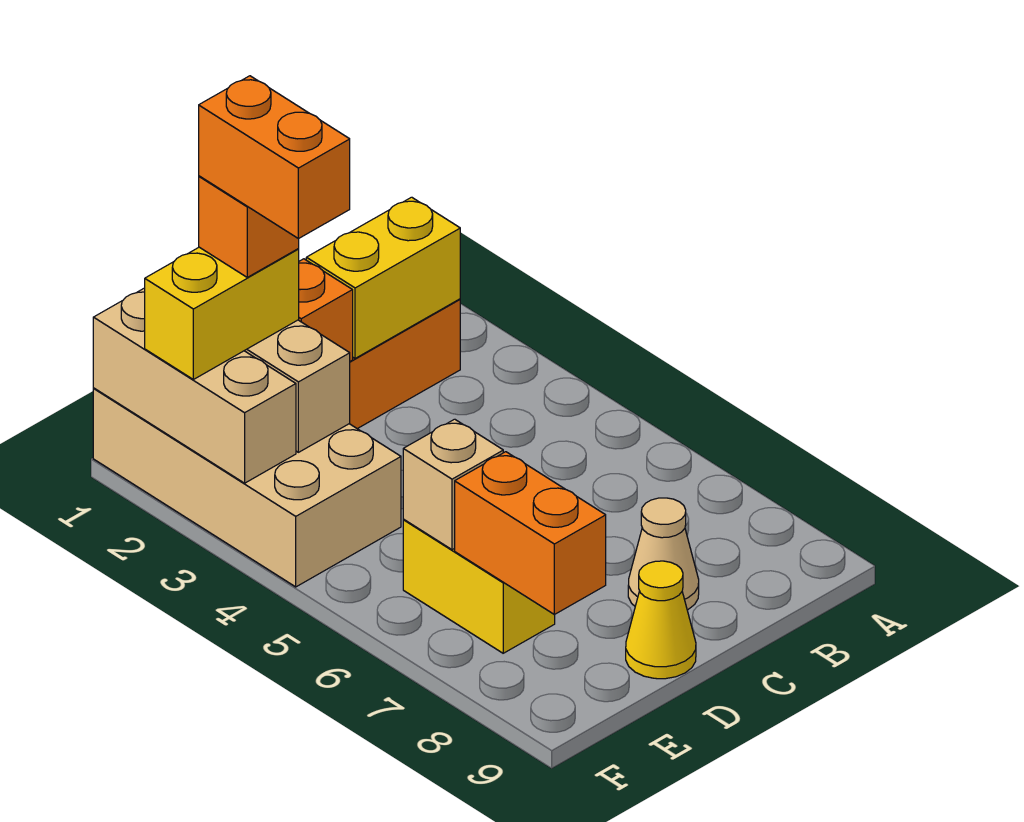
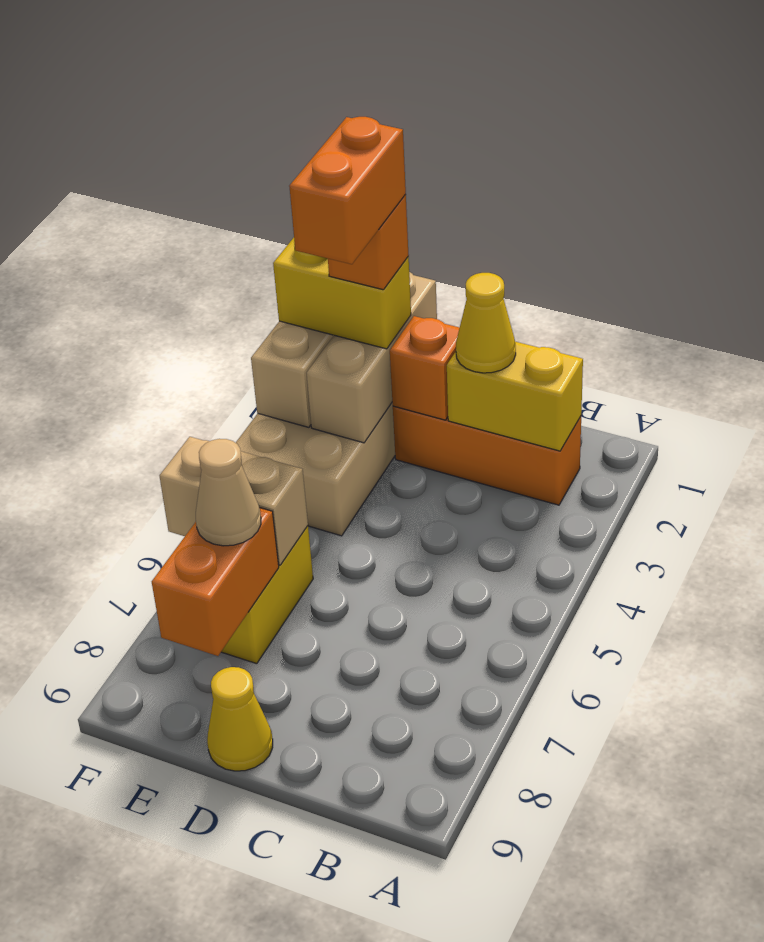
none -> yellow cone C2 level 3
tan cone C8 level 1 -> tan cone E7 level 3
tan brick E6 level 2 -> tan brick E6:F6 level 2

